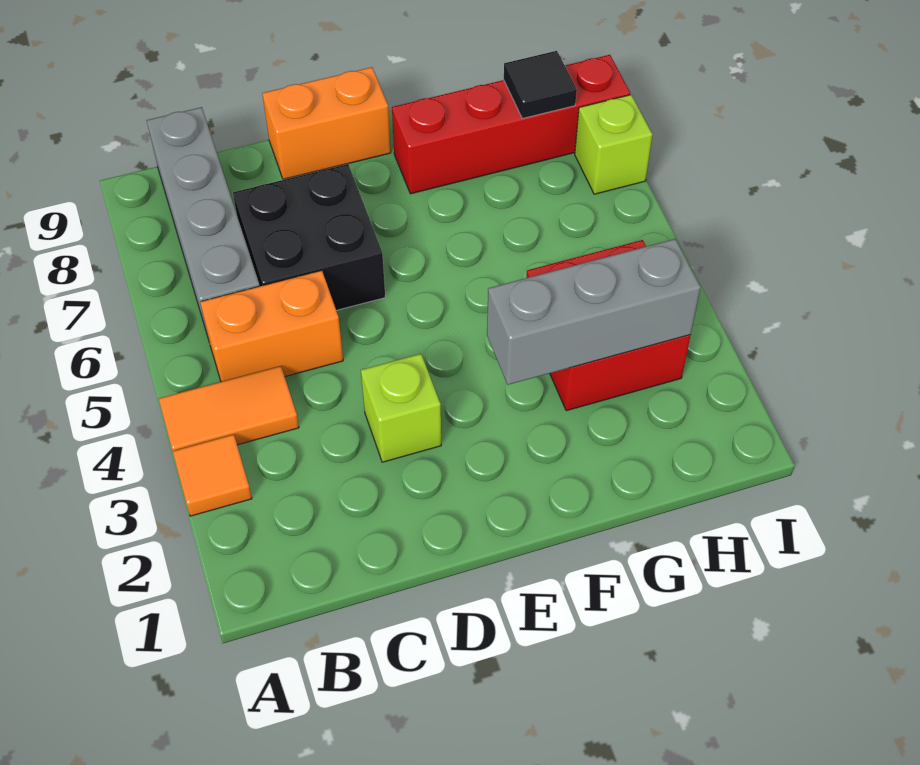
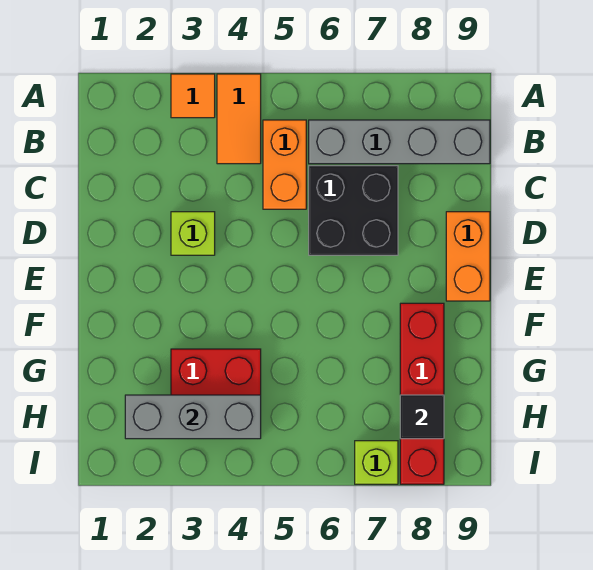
grey brick F3:H3 level 2 -> grey brick H2:H4 level 2

